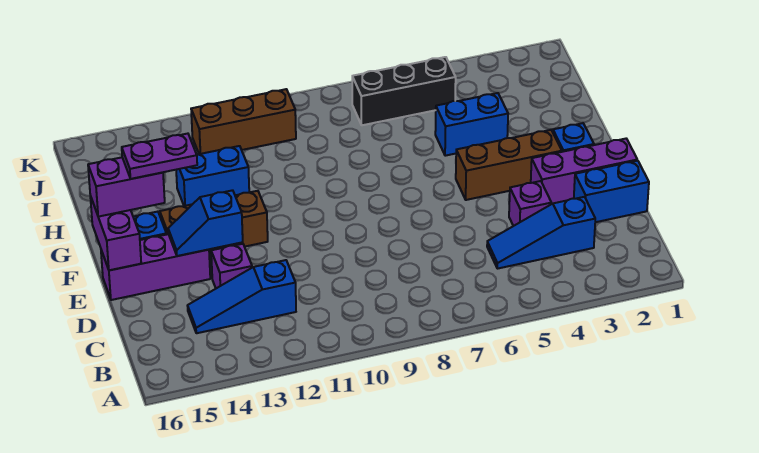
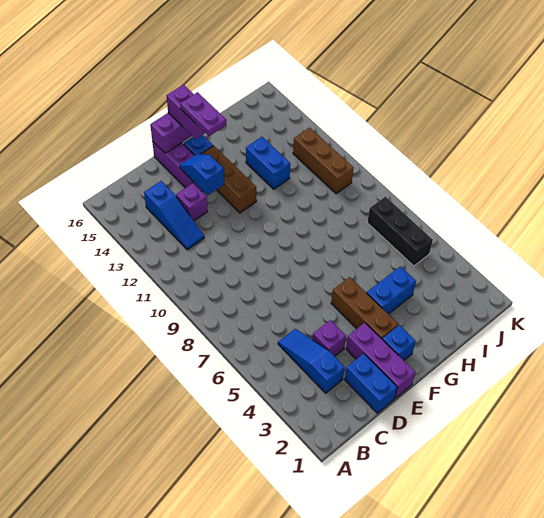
blue slope C12:C14 level 1 top 12 -> blue slope C12:C14 level 1 top 14
blue brick H4:H5 level 1 -> blue brick G4:H4 level 1

